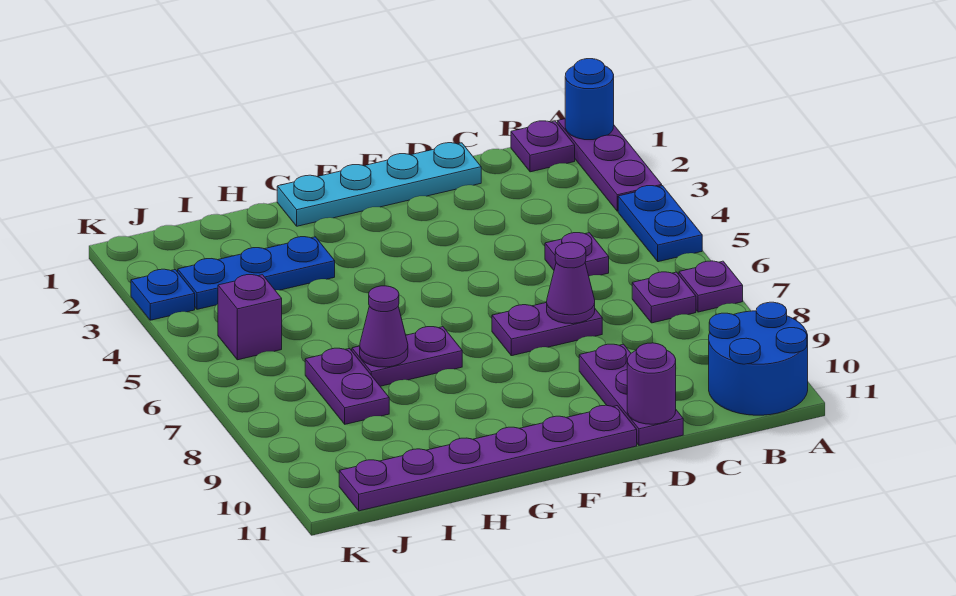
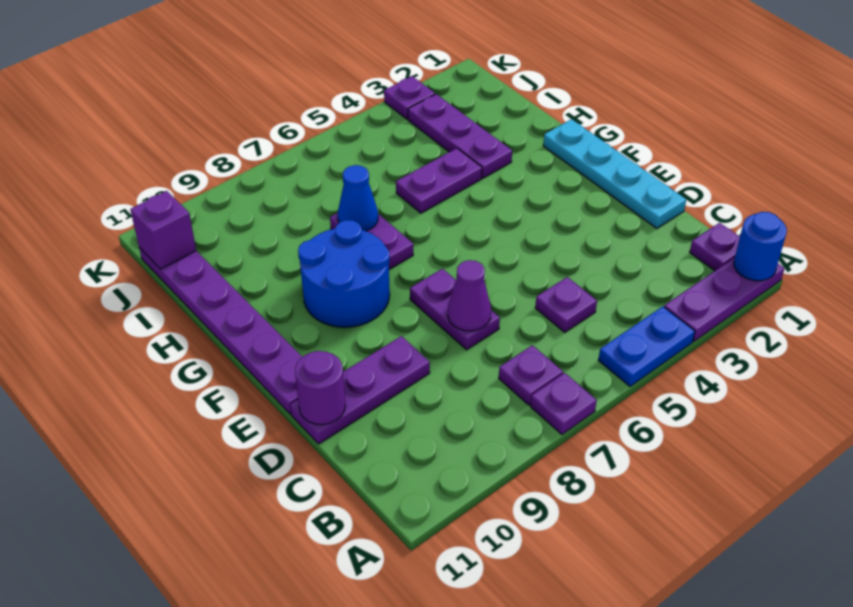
blue round brick A10:B11 level 1 -> blue round brick F8:G9 level 1
blue plate H3:J3 level 1 -> purple plate H3:J3 level 1
purple cone H7 level 2 -> blue cone H7 level 2
purple plate I7:I8 level 1 -> purple plate H4:H5 level 1
purple brick J5 level 1 -> purple brick J11 level 2
blue plate K3 level 1 -> purple plate K3 level 1

